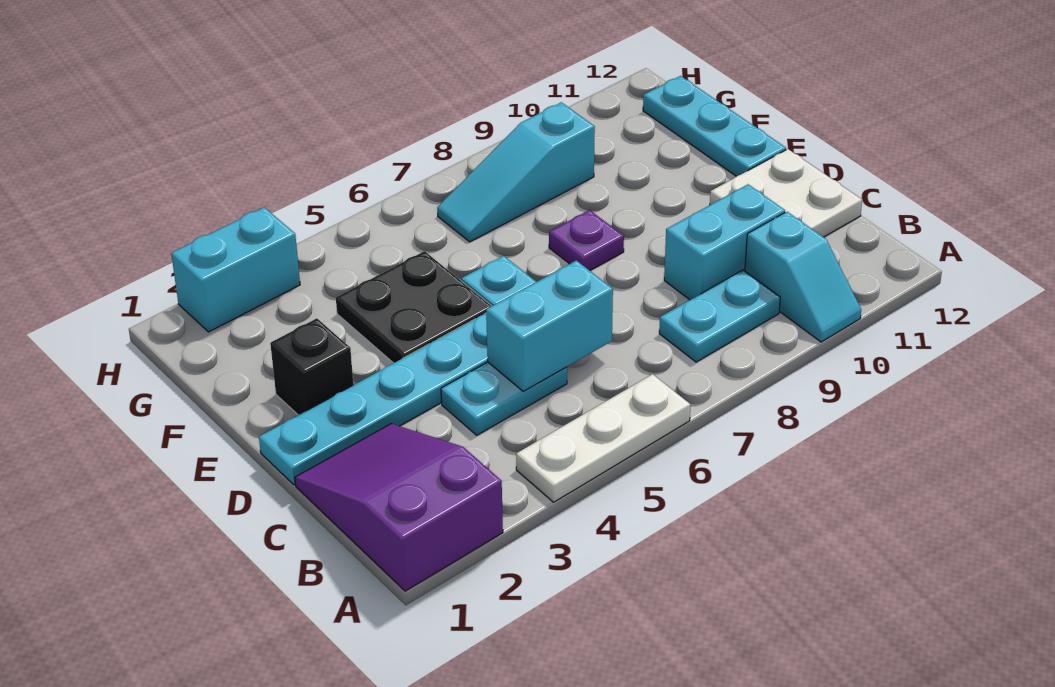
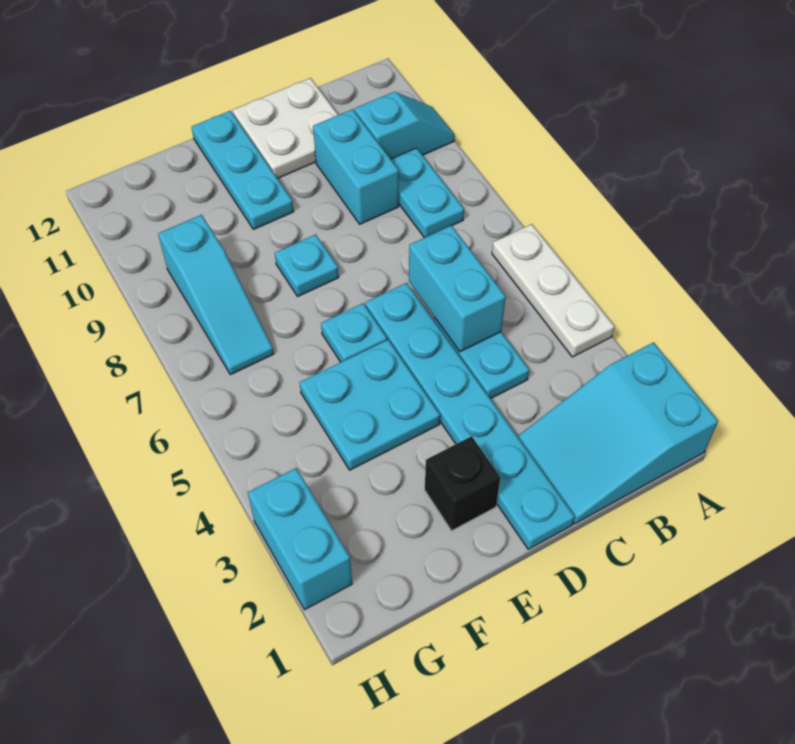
purple slope A1:C2 level 1 top A -> cyan slope A1:C2 level 1 top A
black plate E4:F5 level 1 -> cyan plate E4:F5 level 1
purple plate E8 level 1 -> cyan plate E8 level 1
cyan plate E12:G12 level 1 -> cyan plate E10:E12 level 1

